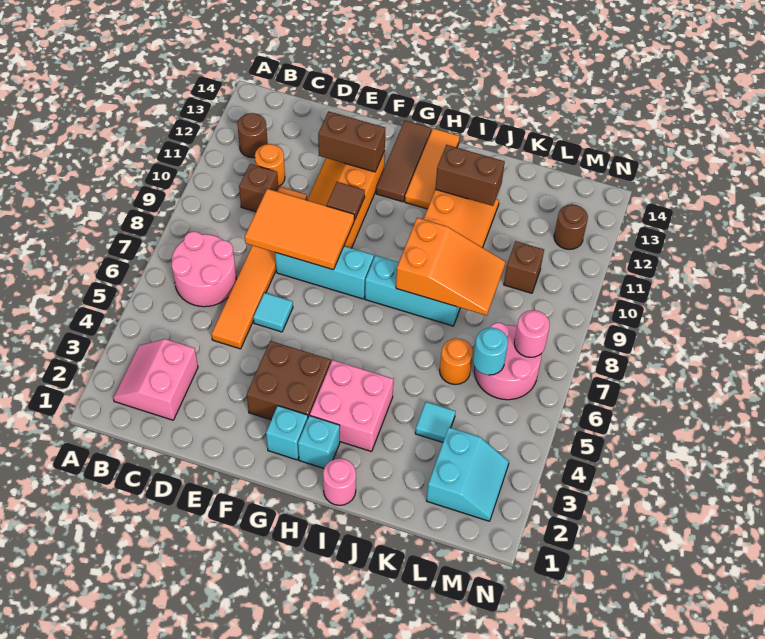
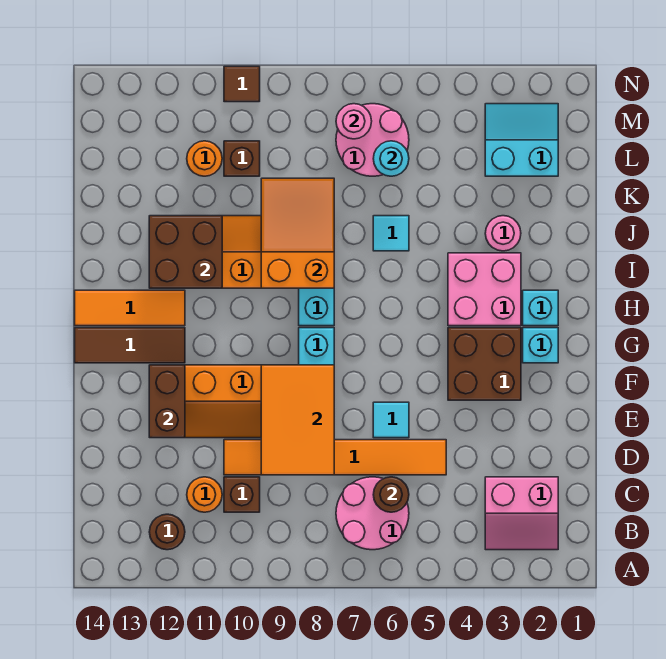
brown tile F10 level 2 -> brown tile N10 level 1
pink round brick I1 level 1 -> pink round brick J3 level 1
brown brick I12:J12 level 2 -> brown brick I11:J12 level 2
cyan tile K4 level 1 -> cyan tile J6 level 1
orange round brick K6 level 1 -> orange round brick L11 level 1
brown round brick M12 level 1 -> brown round brick C6 level 2

